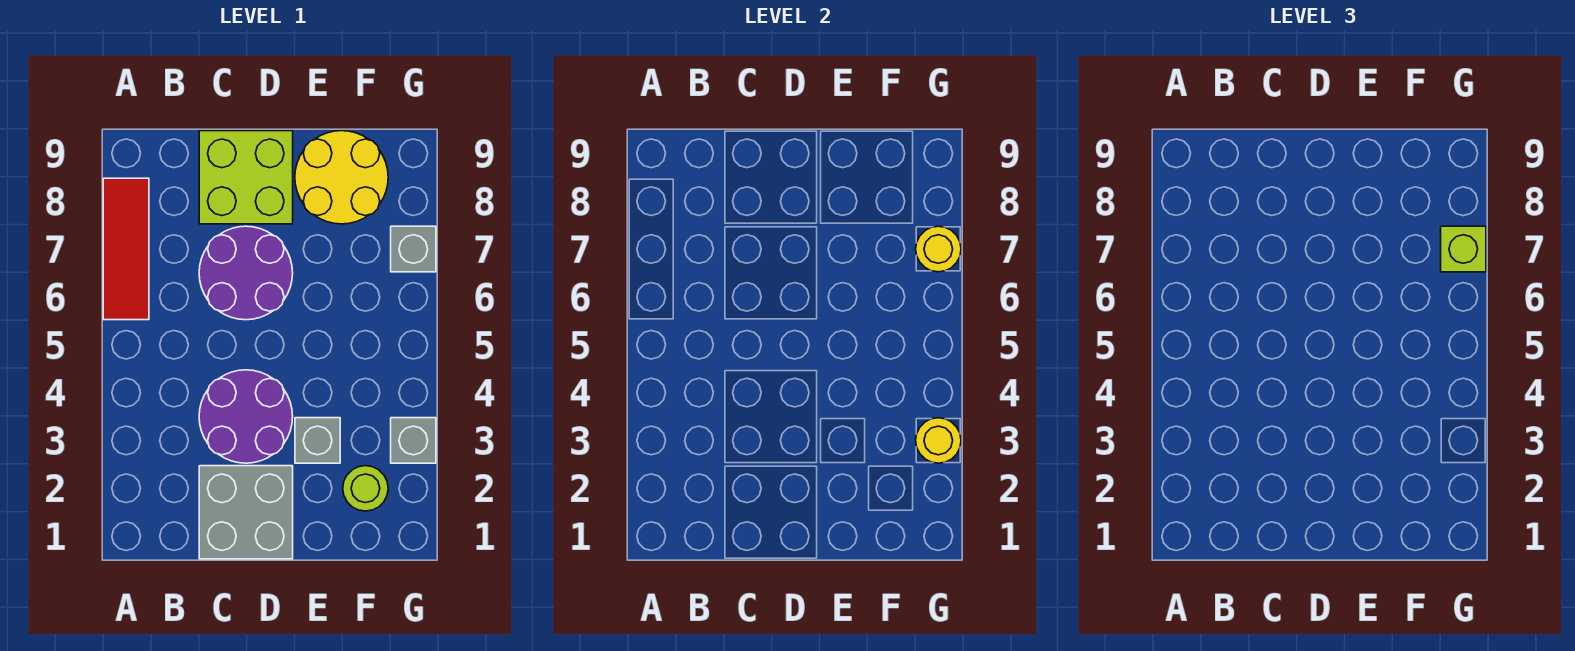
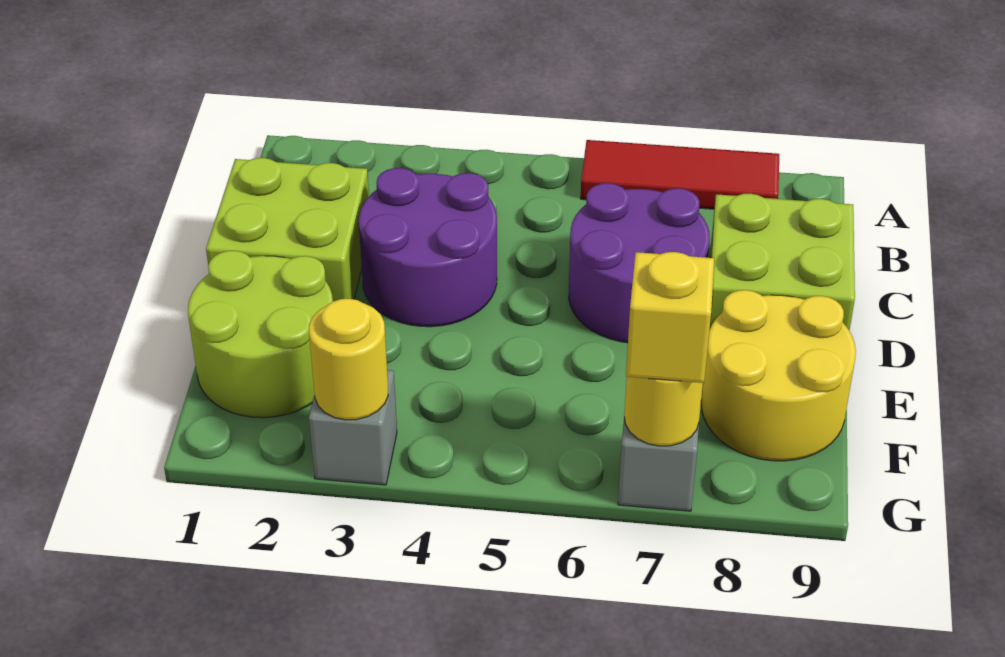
grey brick C1:D2 level 1 -> lime brick C1:D2 level 1
grey brick E3 level 1 -> none
lime round brick F2 level 1 -> lime round brick E1:F2 level 1
lime brick G7 level 3 -> yellow brick G7 level 3

